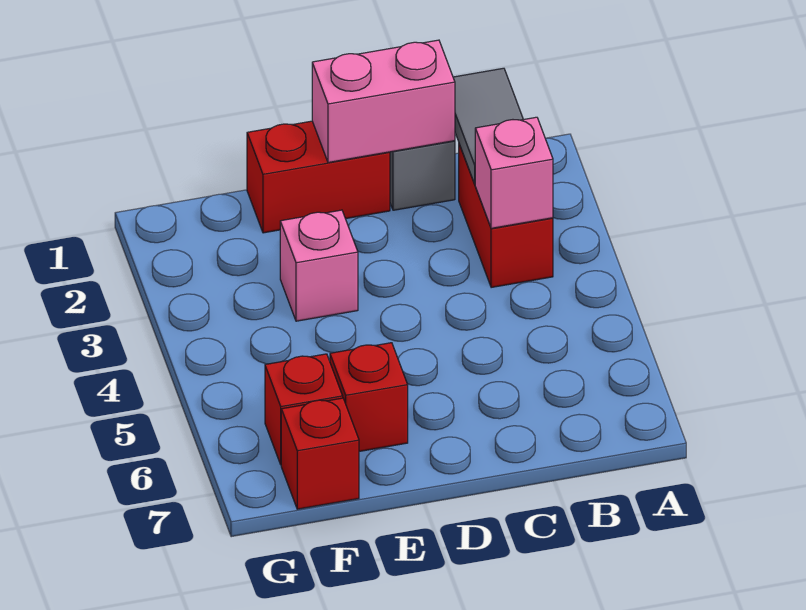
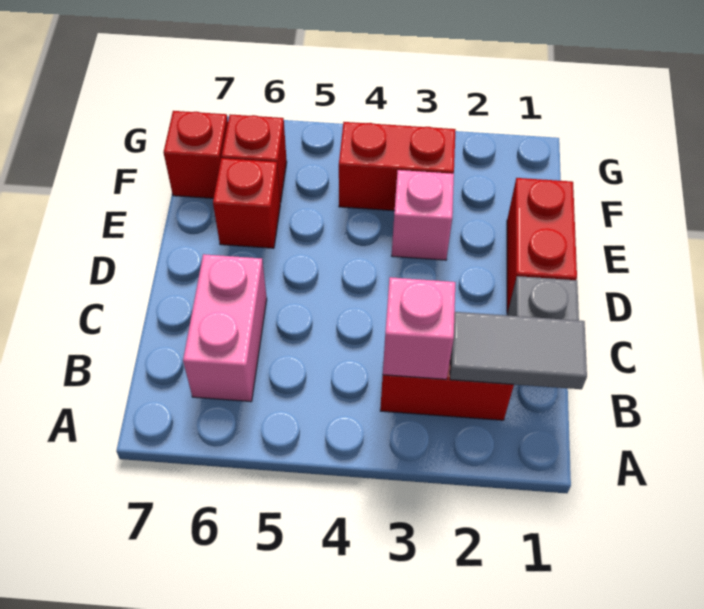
pink brick C1:D1 level 2 -> pink brick B6:C6 level 1
none -> red brick F3:F4 level 1

